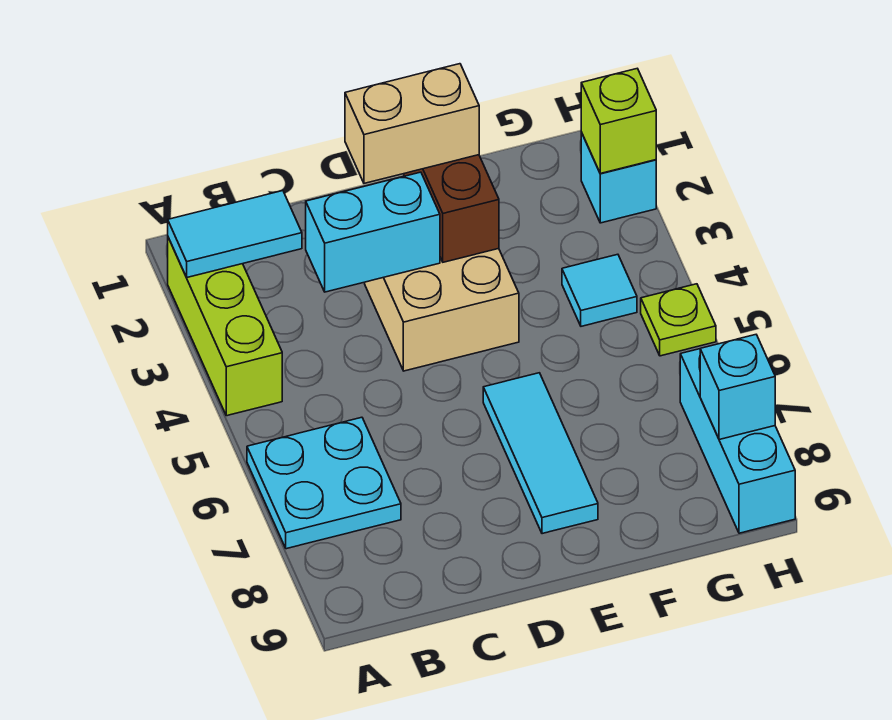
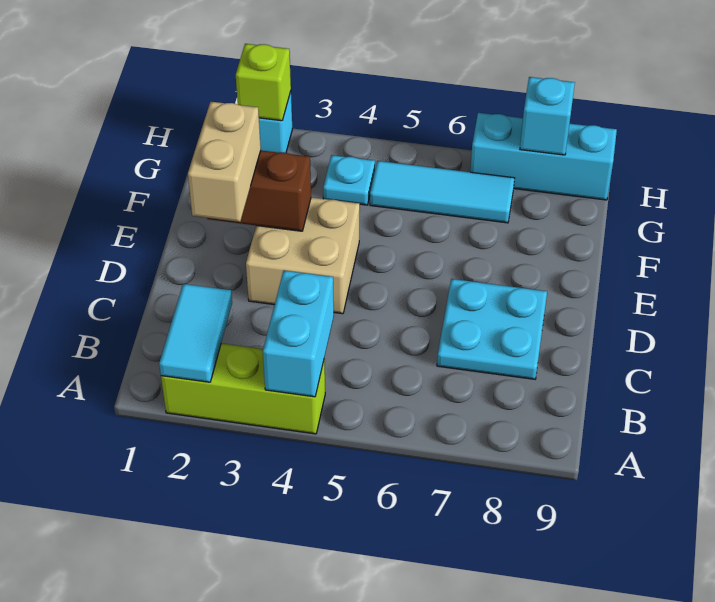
cyan plate A6:B7 level 1 -> cyan plate C7:D8 level 1
cyan brick C3:D3 level 2 -> cyan brick A4:B4 level 2
cyan tile E6:E8 level 1 -> cyan tile G5:G7 level 1
cyan tile G4 level 1 -> cyan plate G4 level 1
lime plate H5 level 1 -> none

